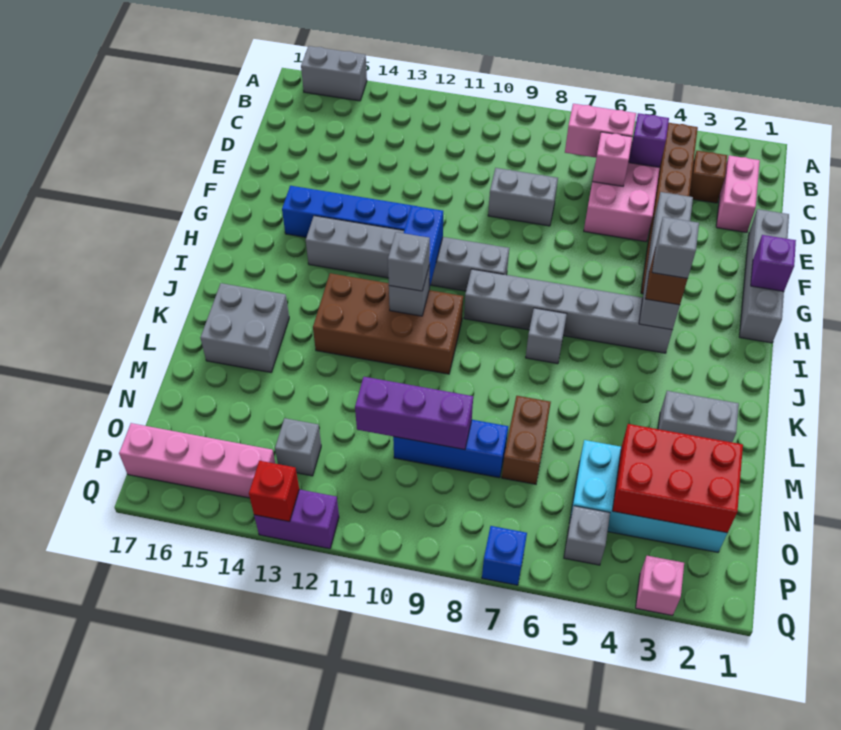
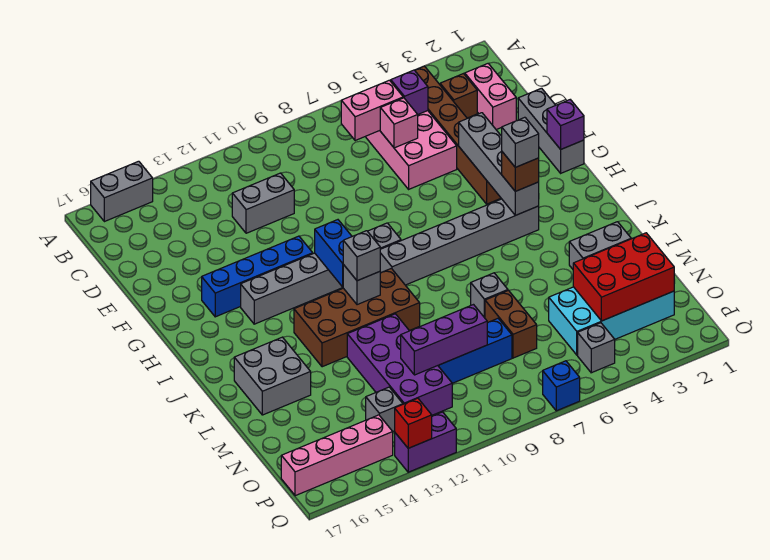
grey brick E1:H1 level 1 -> grey brick E1:G1 level 1
grey brick E8:E9 level 1 -> grey brick D11:D12 level 1
grey brick J7 level 1 -> grey brick L7 level 1
none -> purple brick L11:O12 level 1
pink brick Q3 level 1 -> none

